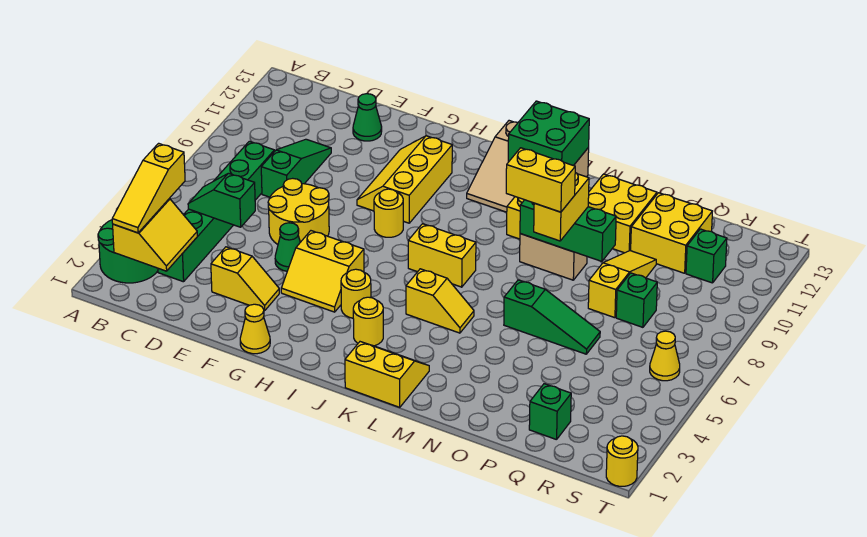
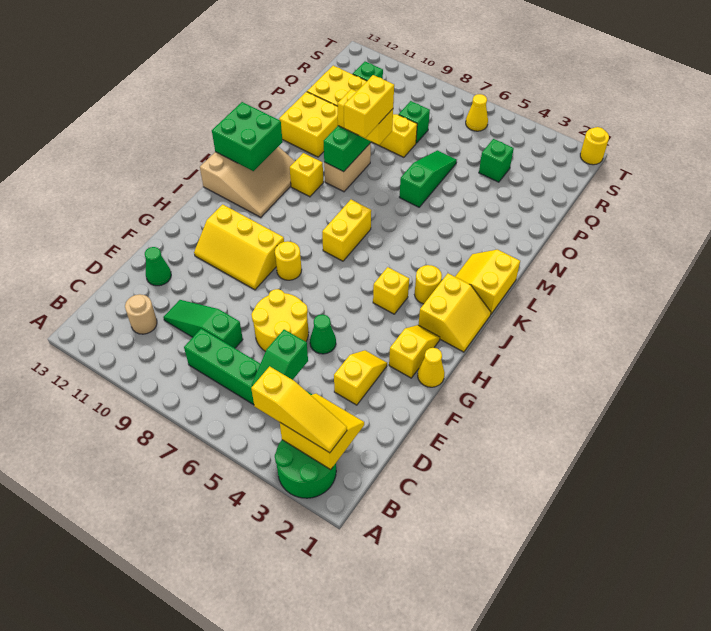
none -> tan round brick C11 level 1
yellow slope G4:H5 level 1 top 5 -> yellow slope I1:J2 level 1 top 2
yellow round brick I4 level 1 -> yellow brick I4 level 1
yellow slope K5:L5 level 1 top K -> yellow slope G2:H2 level 1 top G
green brick Q2 level 1 -> green brick Q4 level 1

